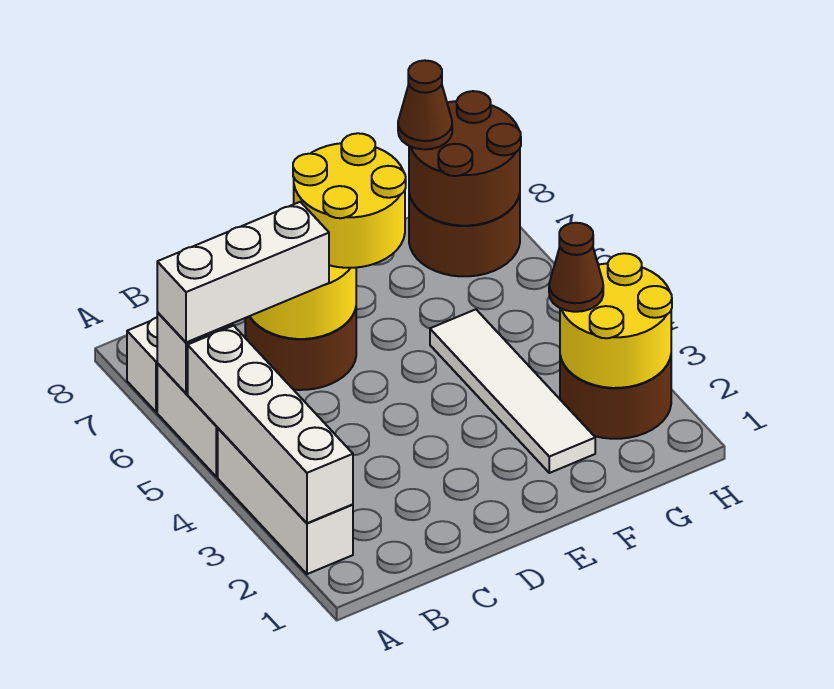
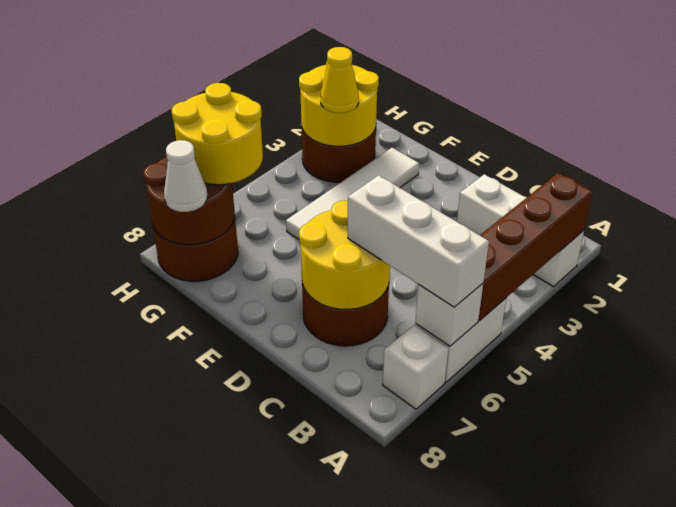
white brick A2:A4 level 1 -> white brick A2:C2 level 1
white brick A2:A5 level 2 -> brown brick A2:A5 level 2
yellow round brick D6:E7 level 3 -> yellow round brick G6:H7 level 3
brown cone G3 level 3 -> yellow cone G3 level 3
brown cone G8 level 3 -> white cone G8 level 3

